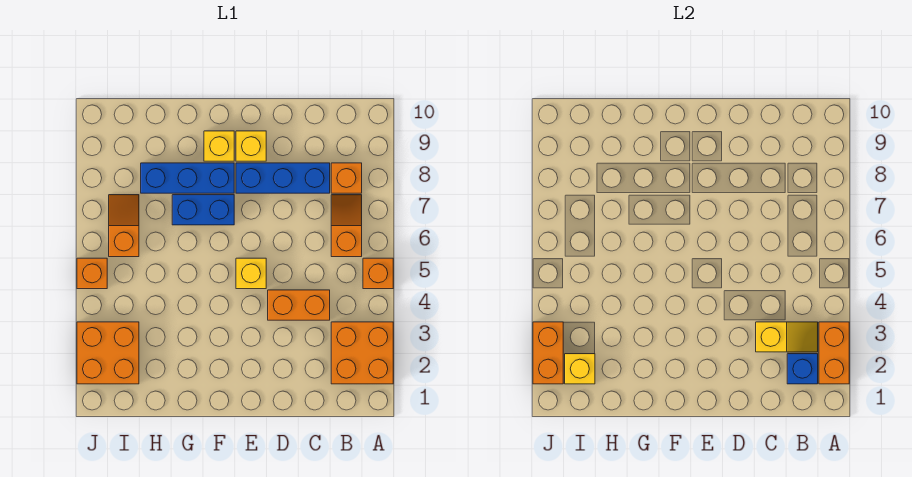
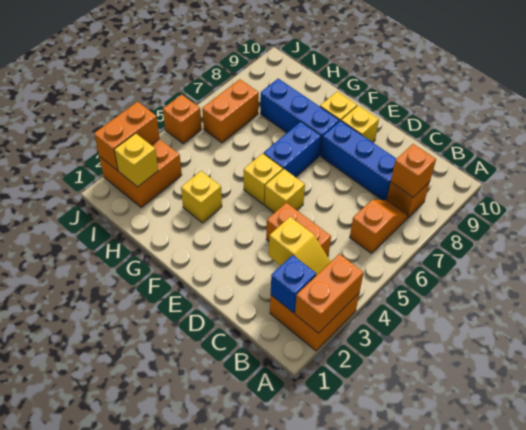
orange brick A5 level 1 -> orange brick B8 level 2
none -> yellow brick F5 level 1
blue brick F7:G7 level 1 -> blue brick F6:F7 level 1
none -> yellow brick G3 level 1
orange slope I6:I7 level 1 top 6 -> orange brick I6:I7 level 1

